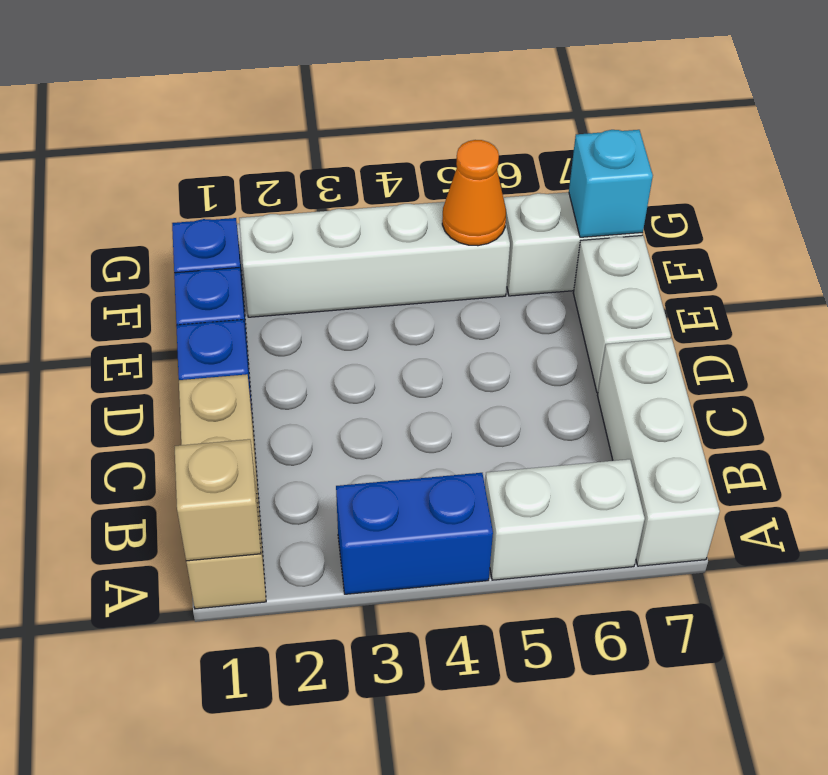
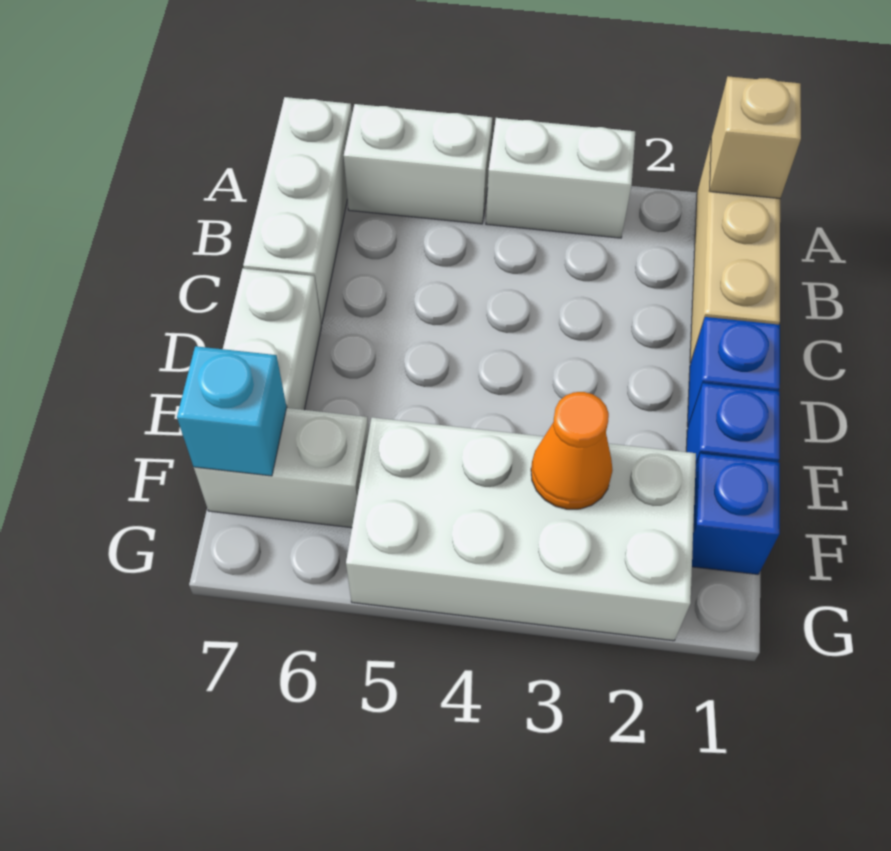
blue brick A3:A4 level 1 -> white brick A3:A4 level 1
white brick F2:F5 level 1 -> white brick F2:G5 level 1
orange cone F5 level 2 -> orange cone F3 level 2

